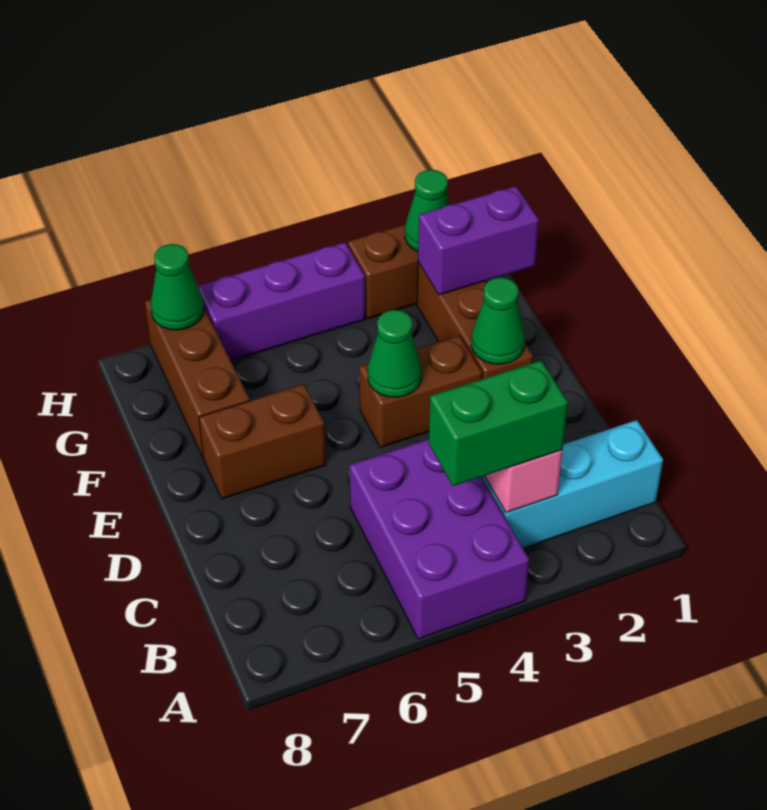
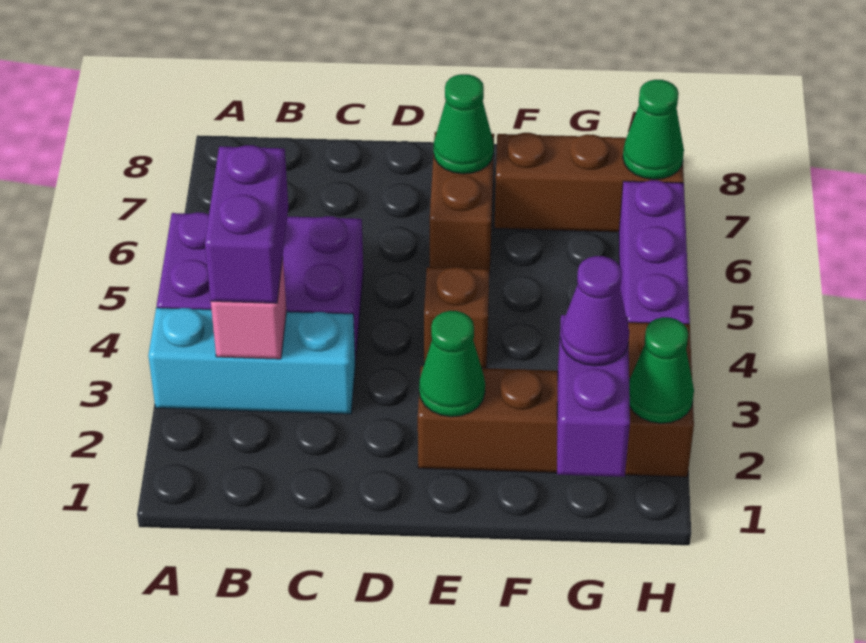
cyan brick B1:B3 level 1 -> cyan brick A3:C3 level 1
green brick B3:B4 level 3 -> purple brick B3:B4 level 3
brown brick E3:E4 level 1 -> brown brick E4 level 1
green cone E4 level 2 -> green cone E7 level 2
none -> purple cone G2 level 3

